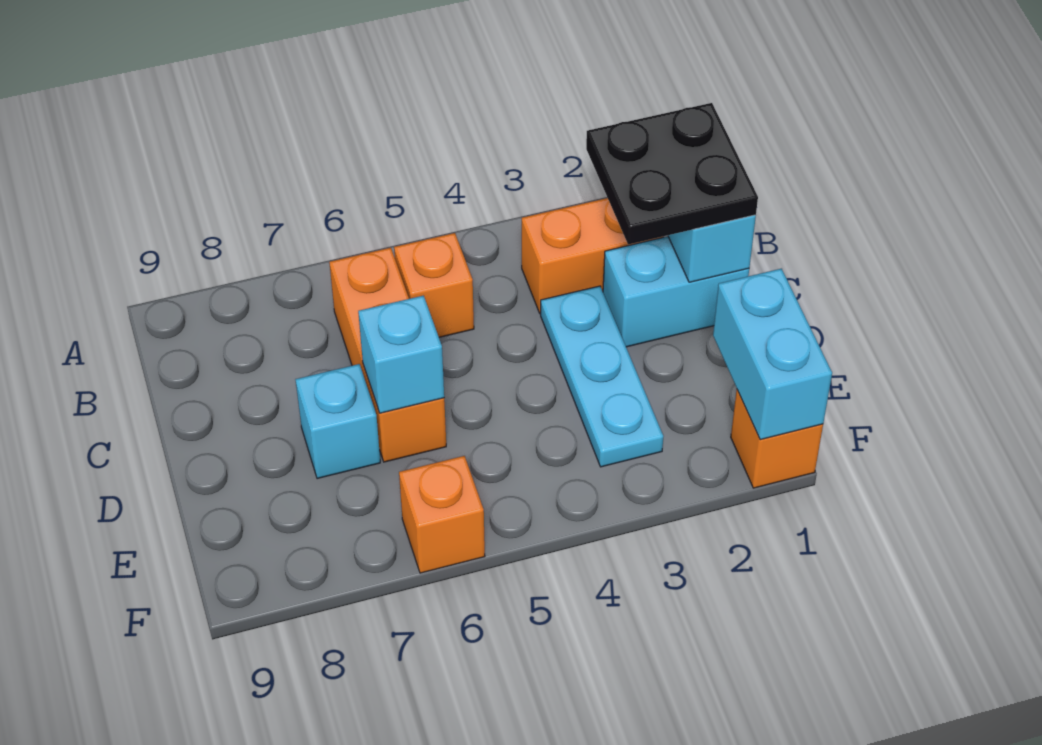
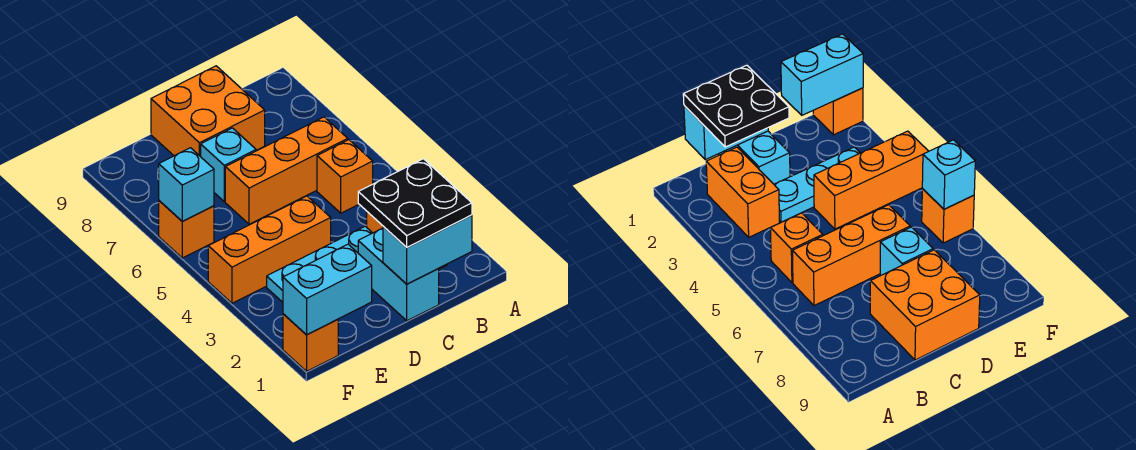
none -> orange brick C8:D9 level 1
none -> orange brick D4:F4 level 1
cyan brick D6 level 2 -> cyan brick F6 level 2

